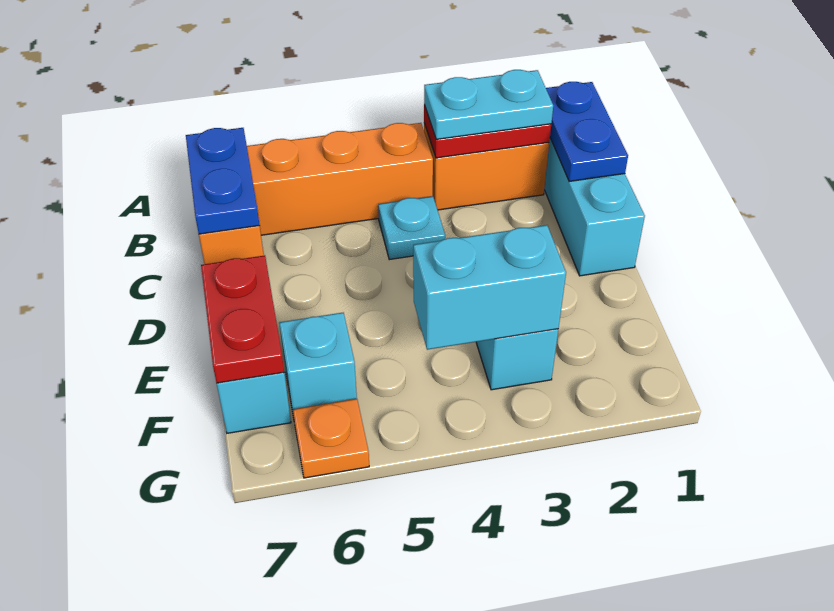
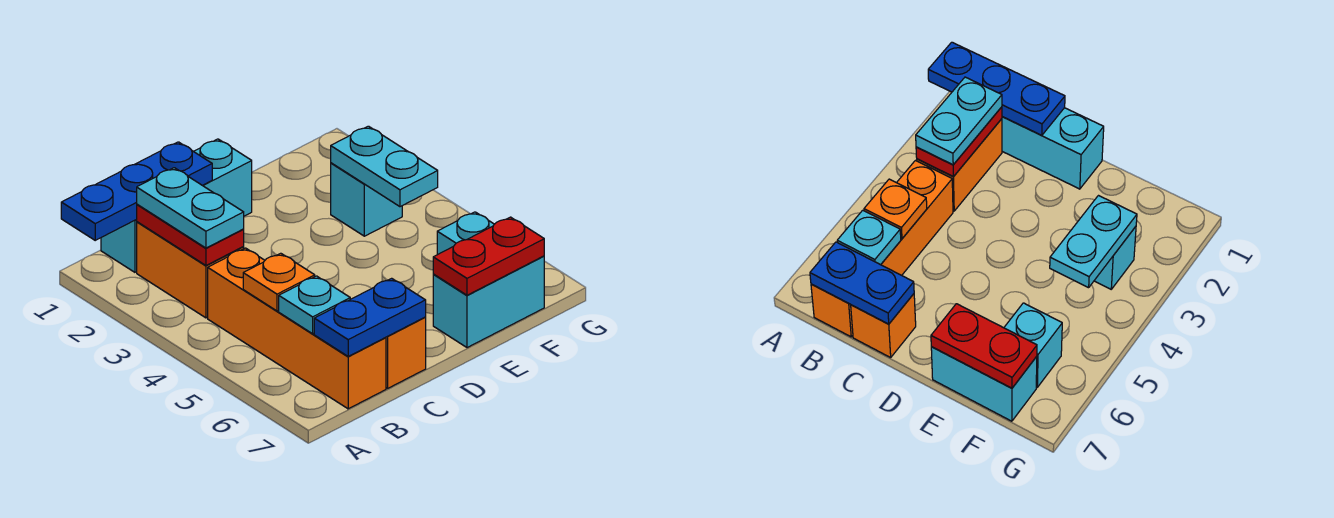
blue plate B1:C1 level 2 -> blue plate A1:C1 level 2
cyan plate C4 level 1 -> cyan plate B6 level 2
cyan brick F3:F4 level 2 -> cyan plate F3:F4 level 2
orange plate G6 level 1 -> orange plate B5 level 2

